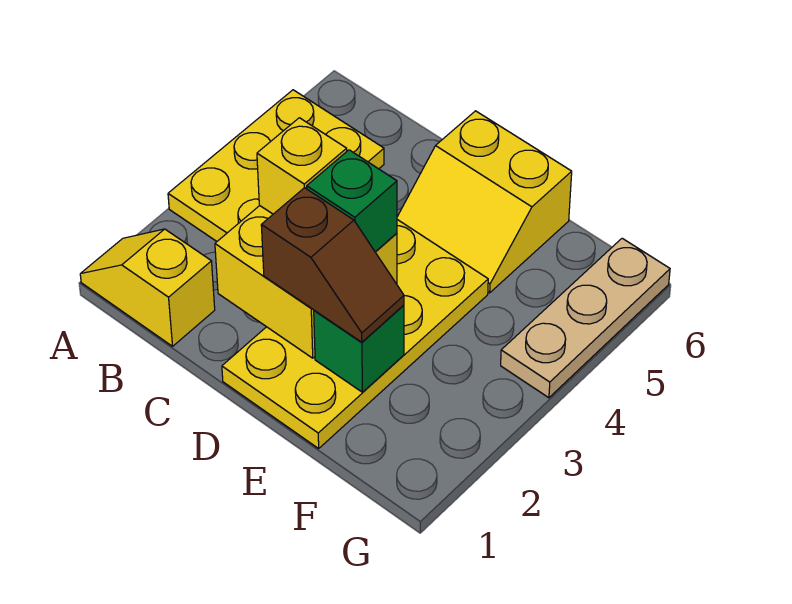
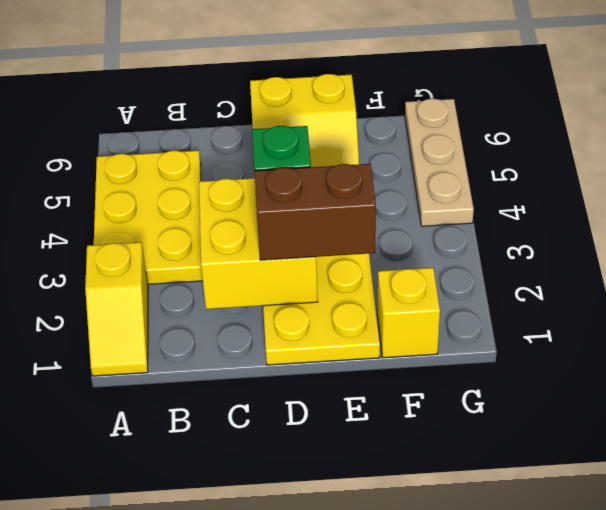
yellow slope A1:B1 level 1 top B -> yellow slope A1:A2 level 1 top 2
yellow brick C3 level 3 -> yellow brick F1 level 1
brown slope D2:E2 level 3 top D -> brown brick D2:E2 level 3
green brick E2 level 2 -> none

